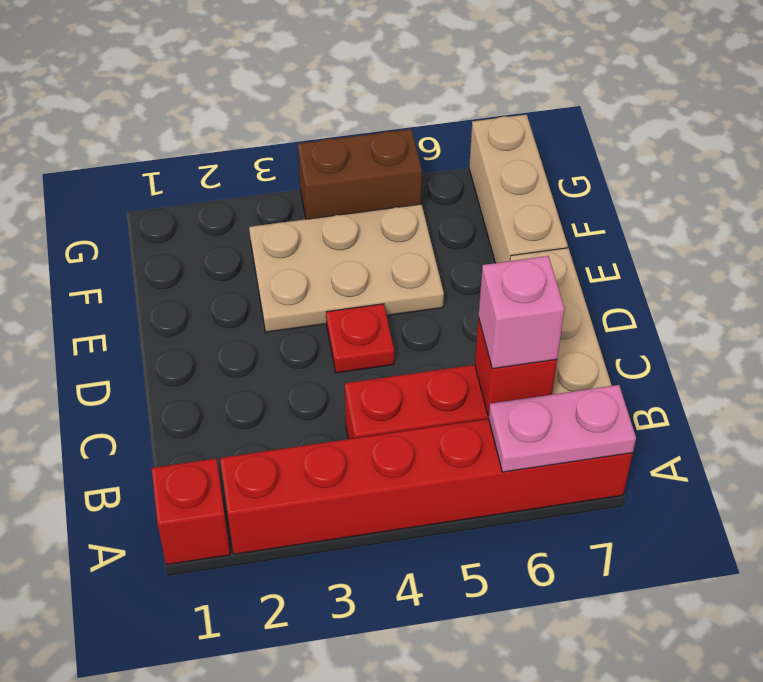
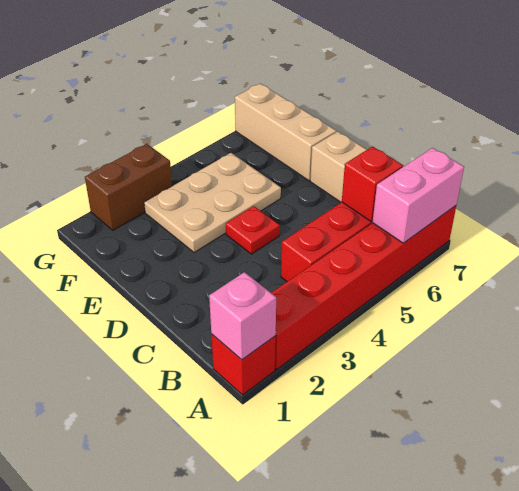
pink plate A6:A7 level 2 -> pink brick A6:A7 level 2
pink brick B6 level 3 -> pink brick A1 level 2
brown brick G4:G5 level 1 -> brown brick G2:G3 level 1

